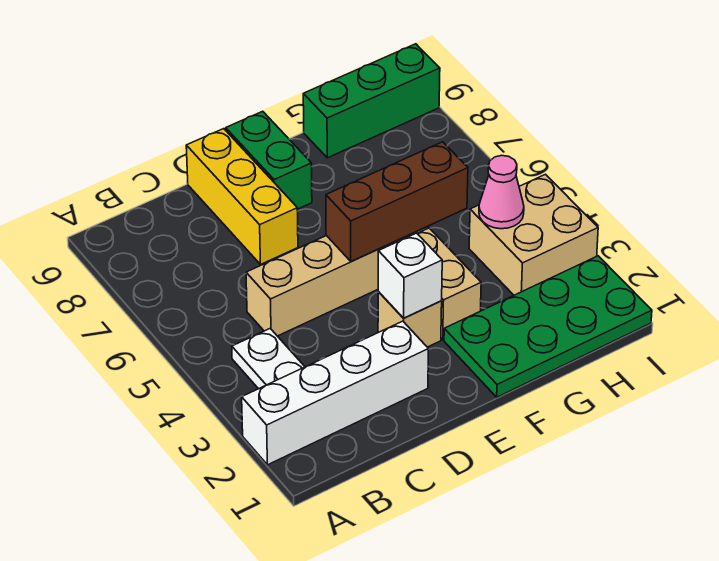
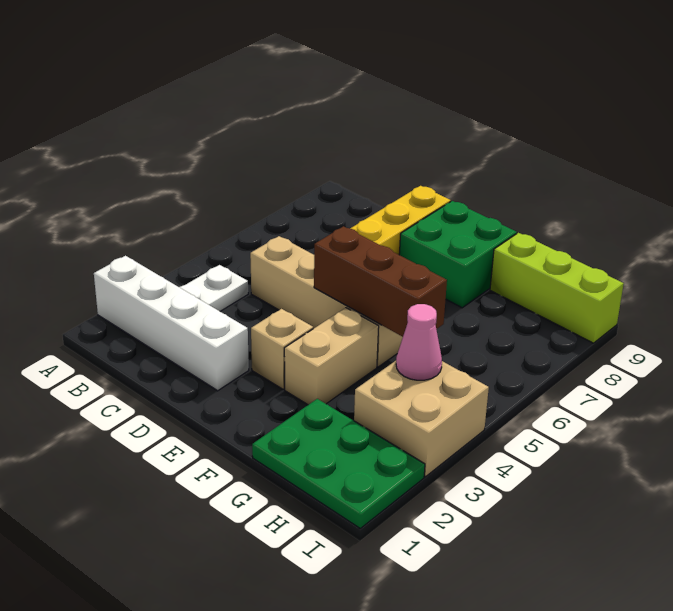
white brick E3 level 2 -> none
green brick E8:E9 level 1 -> green brick E8:F9 level 1
green plate F1:I2 level 1 -> green plate G1:I2 level 1
green brick G9:I9 level 1 -> lime brick G9:I9 level 1

